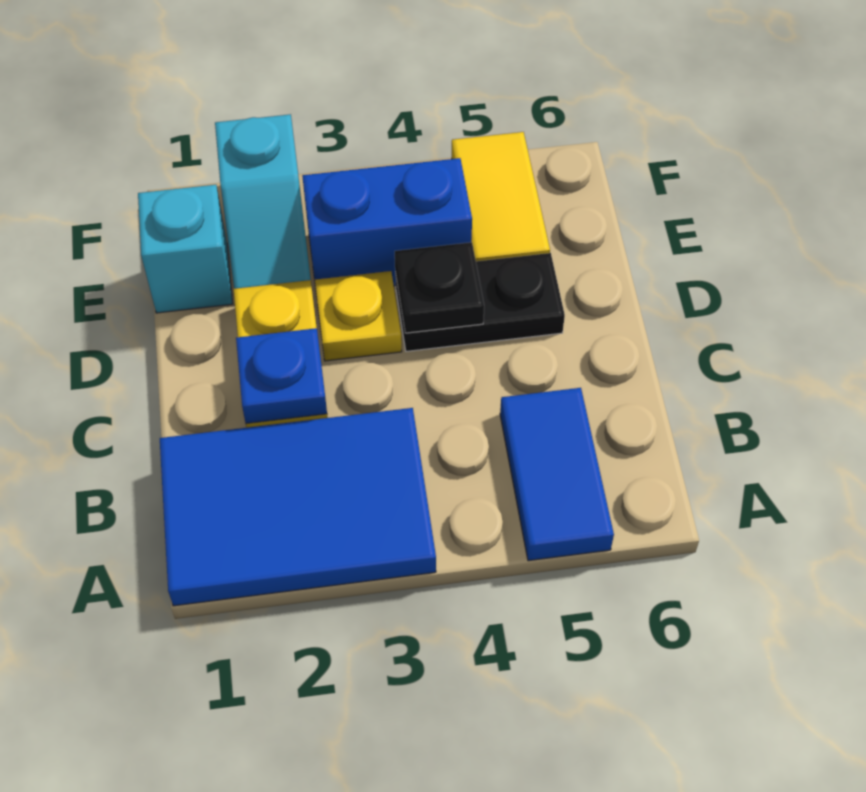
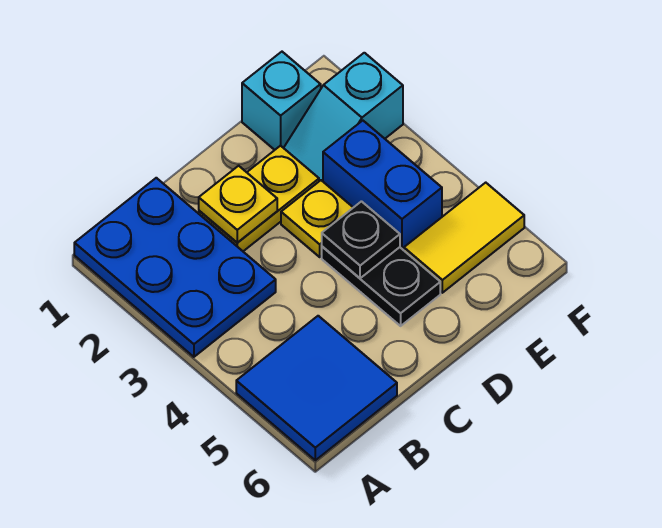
blue tile A1:B3 level 1 -> blue plate A1:B3 level 1
blue tile A5:B5 level 1 -> blue tile A5:B6 level 1
blue plate C2 level 2 -> yellow plate C2 level 2

